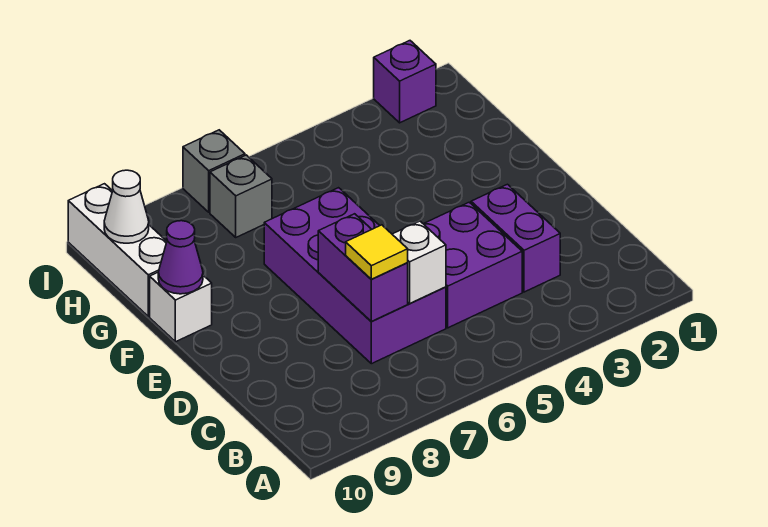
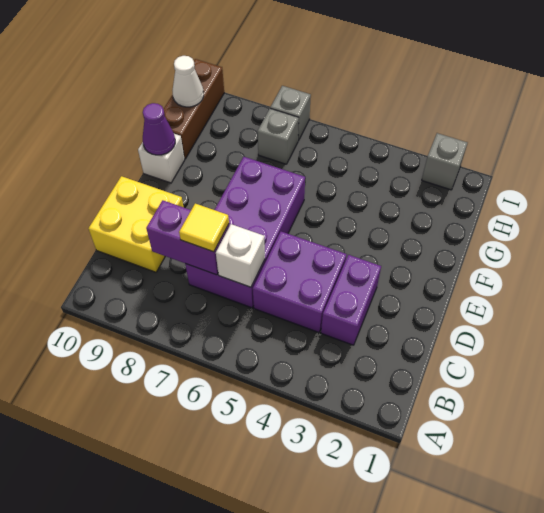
purple brick C7:D7 level 2 -> purple brick C7:C8 level 2
none -> yellow brick C9:D10 level 1
white brick G10:I10 level 1 -> brown brick G10:I10 level 1
purple brick I2 level 1 -> grey brick I2 level 1

